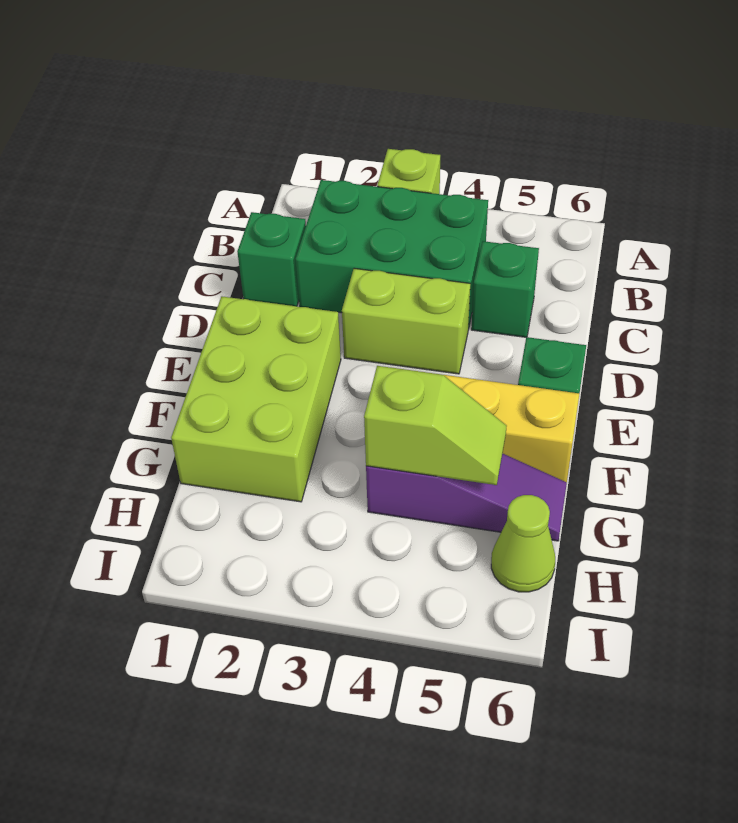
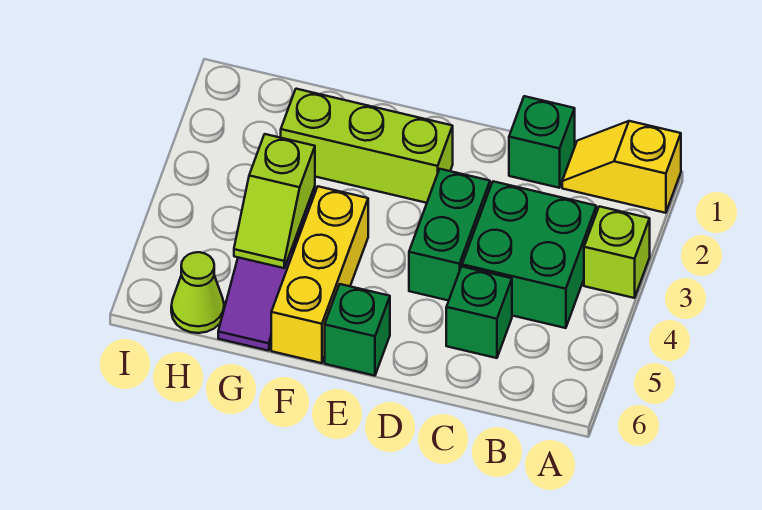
none -> yellow slope A1:B1 level 1 top A
green brick B2:C4 level 1 -> green brick B3:C4 level 1
lime brick D3:D4 level 1 -> green brick D3:D4 level 1
lime brick E1:G2 level 1 -> lime brick E2:G2 level 1

